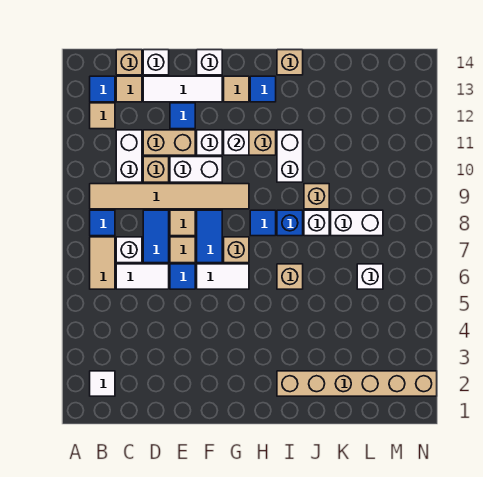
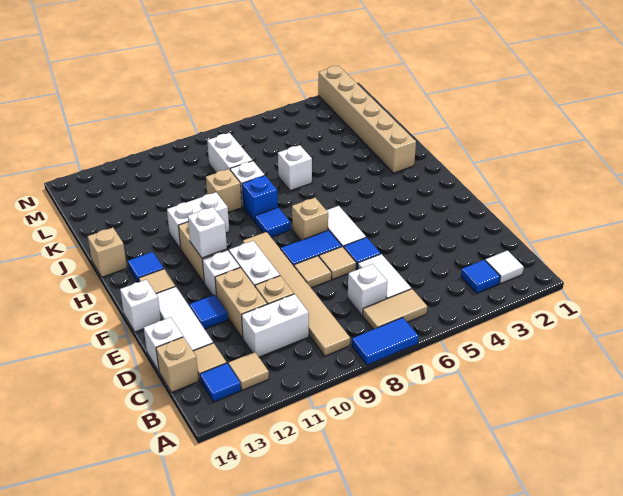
blue tile B8 level 1 -> blue tile B3 level 1
blue tile D7:D8 level 1 -> blue tile A7:A8 level 1
tan brick I6 level 1 -> none
white brick L6 level 1 -> white brick J6 level 1

